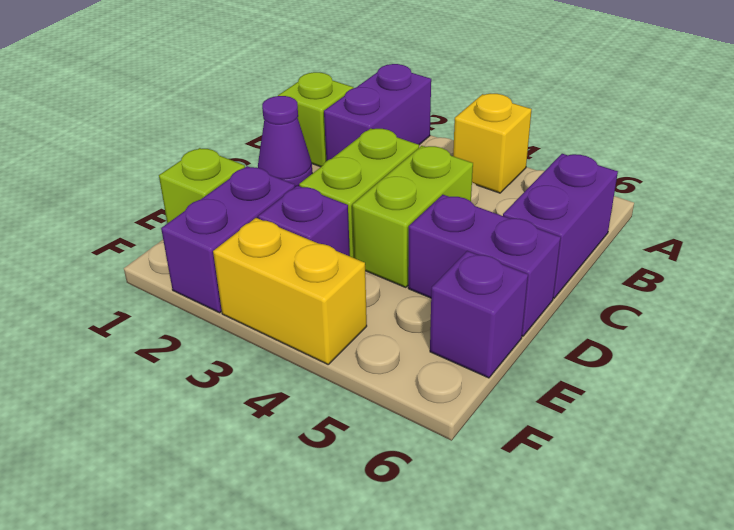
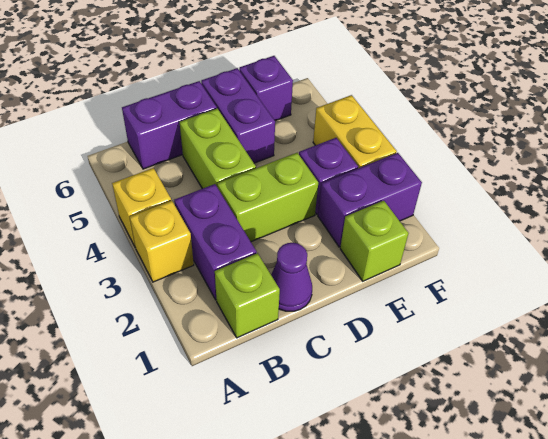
purple brick A2:B2 level 1 -> purple brick B2:B3 level 1
none -> yellow brick A3 level 1
lime brick C4:D4 level 1 -> lime brick C4:C5 level 1

